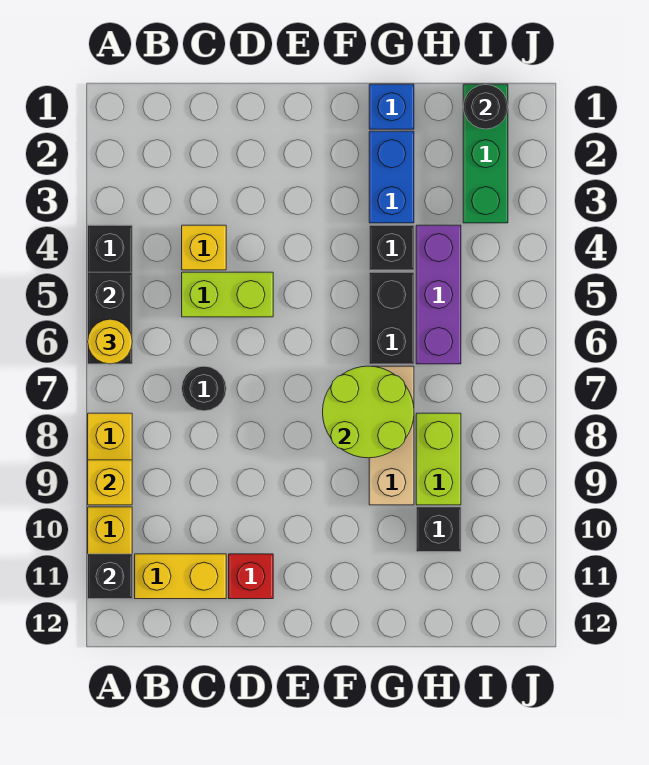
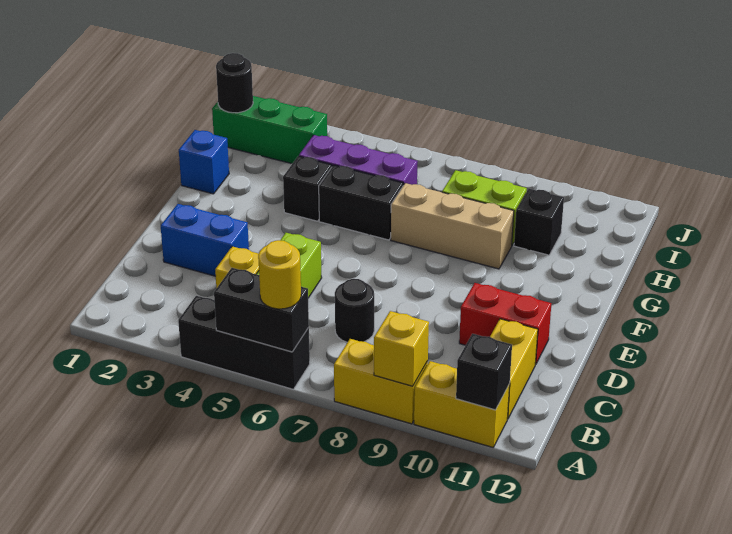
red brick D11 level 1 -> red brick D10:D11 level 1
lime round brick F7:G8 level 2 -> none
blue brick G2:G3 level 1 -> blue brick D2:D3 level 1

